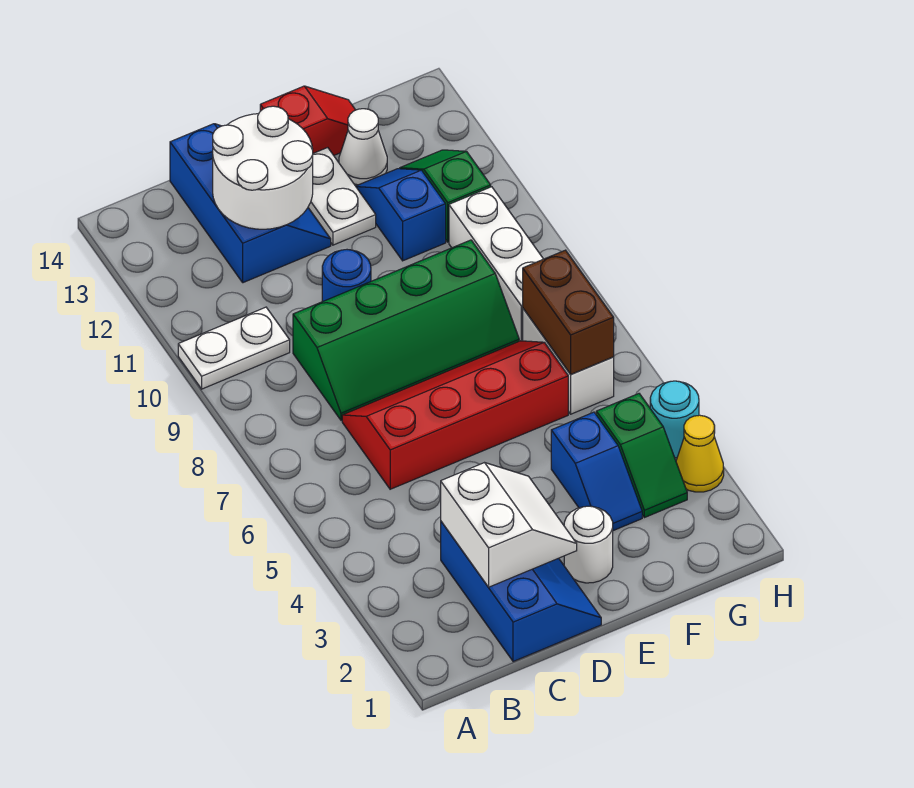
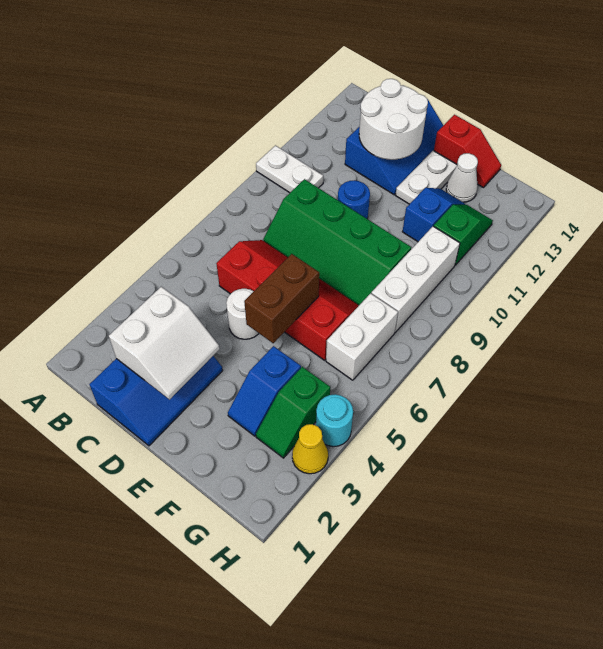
white round brick E2 level 1 -> white round brick D5 level 1
brown brick G6:G7 level 2 -> brown brick E5:E6 level 2

